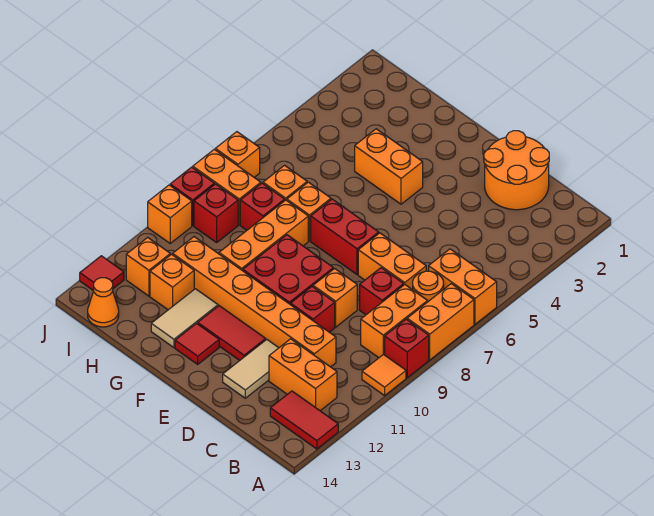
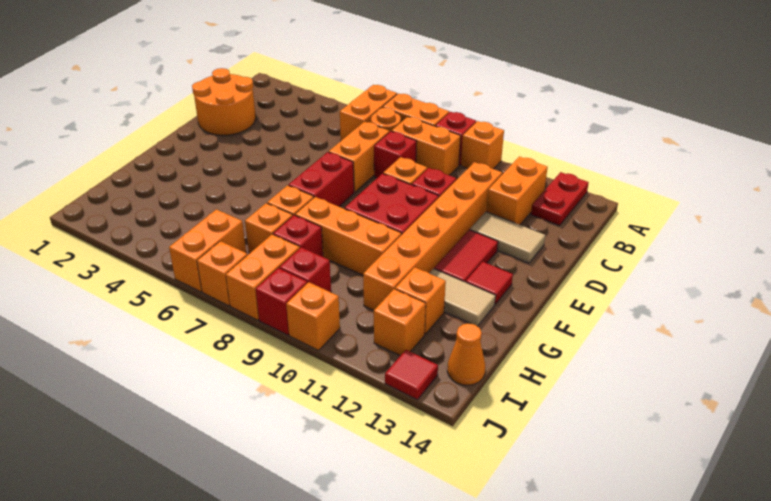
orange tile A10 level 1 -> orange brick A10 level 1
red tile A13:B13 level 1 -> red plate A13:B13 level 1
orange brick F4:G4 level 1 -> orange brick I6:J6 level 1

